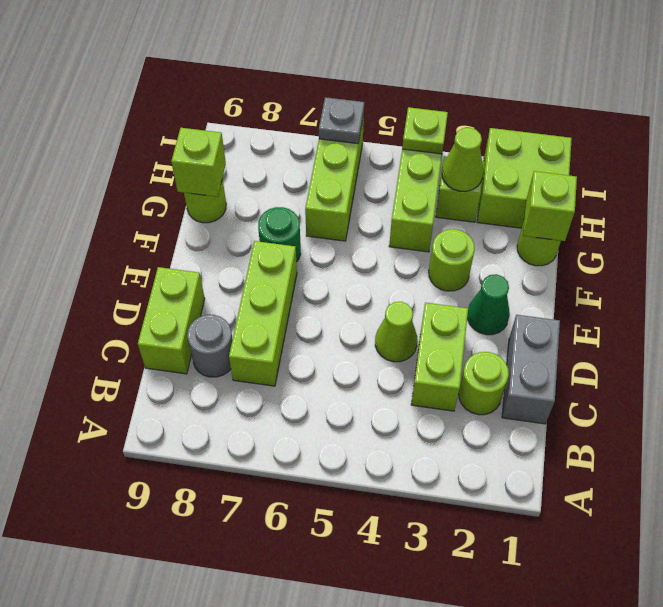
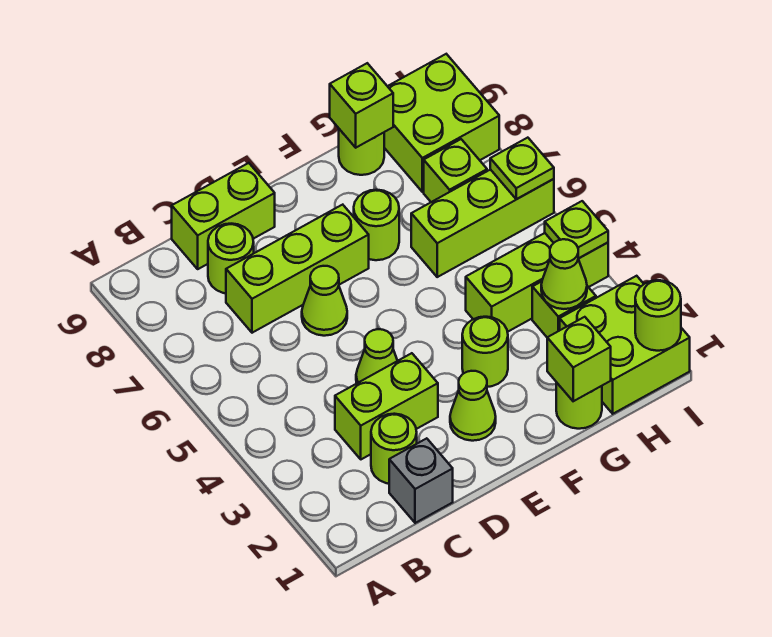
grey brick C1:D1 level 1 -> grey brick C1 level 1
grey round brick C8 level 1 -> lime round brick C8 level 1
none -> lime cone D6 level 1
green cone E2 level 1 -> lime cone E2 level 1
green round brick F7 level 1 -> lime round brick F7 level 1
none -> lime brick H7 level 1
none -> lime brick H8:I9 level 1
none -> lime round brick I1 level 2
grey plate I6 level 2 -> lime plate I6 level 2

